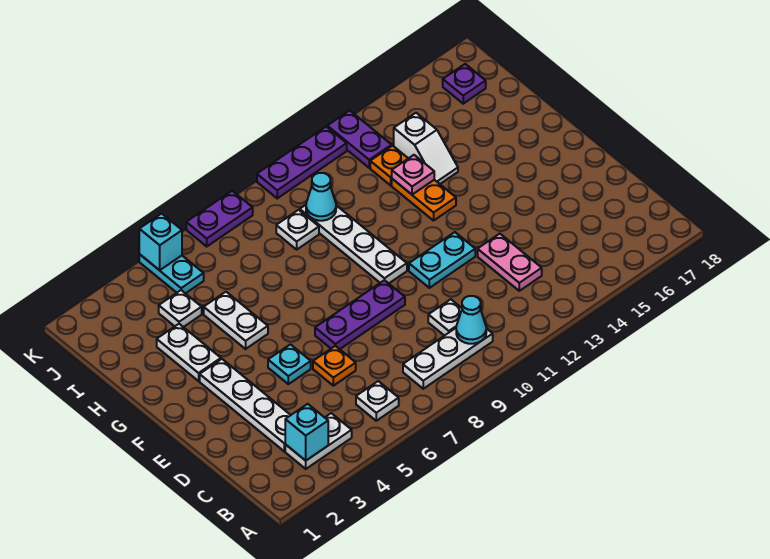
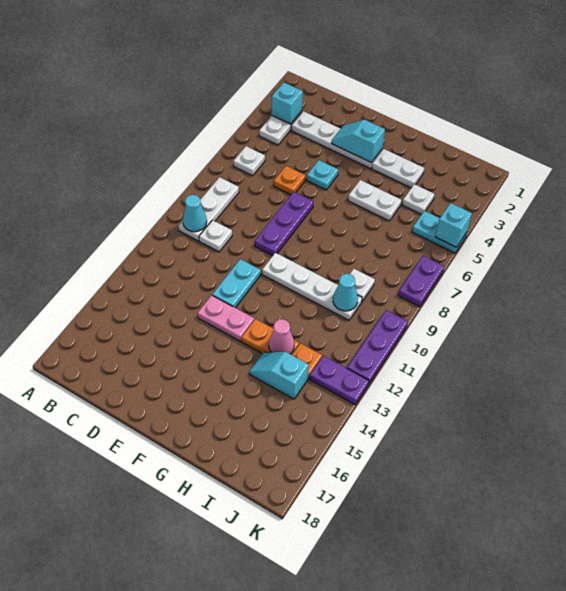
pink plate C13:D13 level 1 -> pink plate E13:F13 level 1
none -> cyan slope E3:F3 level 2 top F
pink plate H13 level 2 -> pink cone H13 level 2
white slope H14:I14 level 1 top I -> cyan slope H14:I14 level 1 top I
purple plate J17 level 1 -> none

